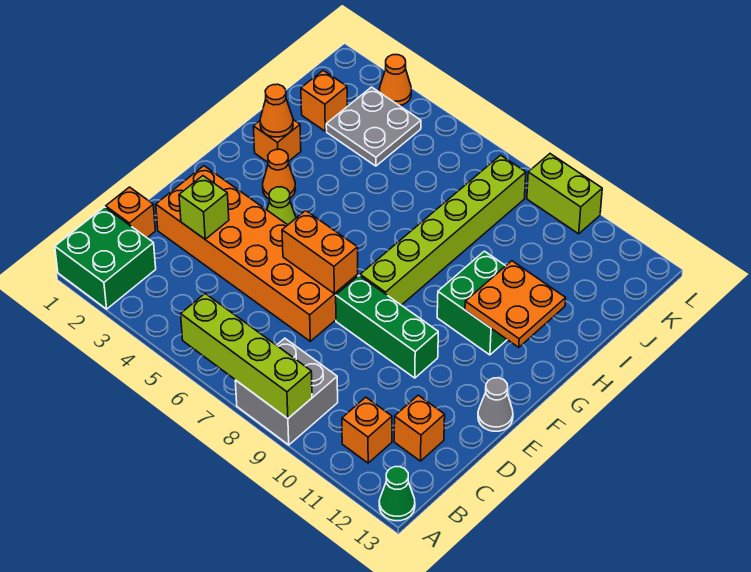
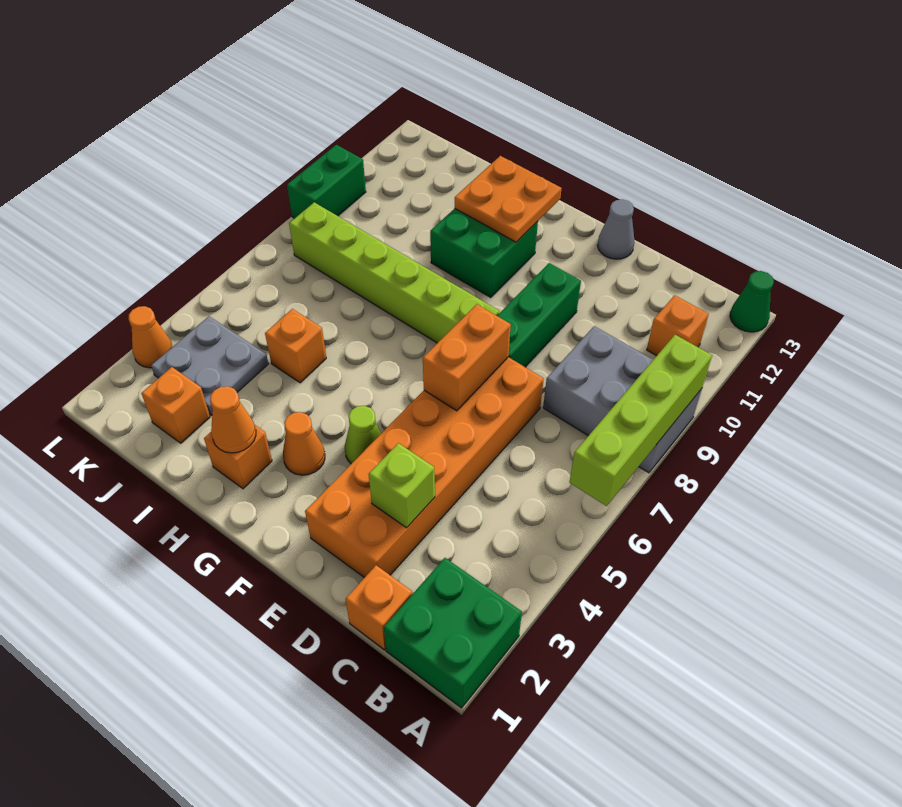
grey brick A8:B9 level 1 -> grey brick A8:C9 level 1
orange brick C12 level 1 -> orange brick I5 level 1
lime brick L9:L10 level 1 -> green brick L9:L10 level 1

